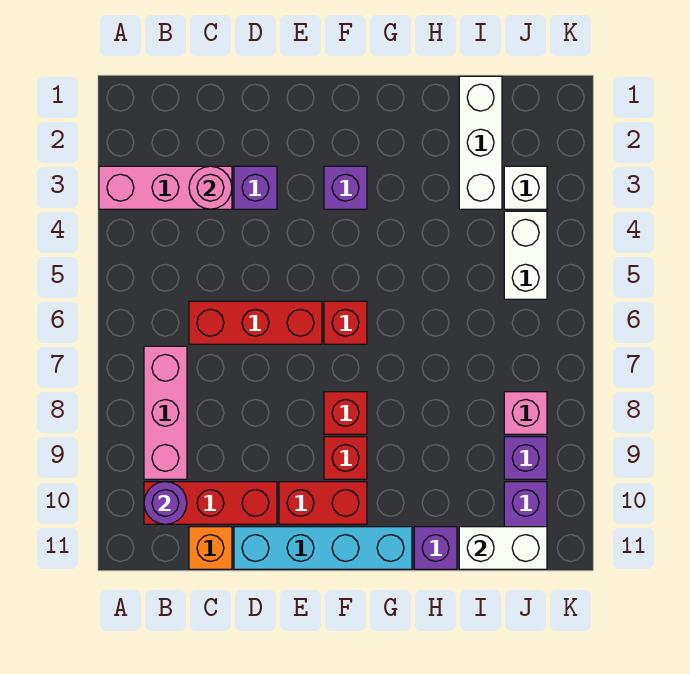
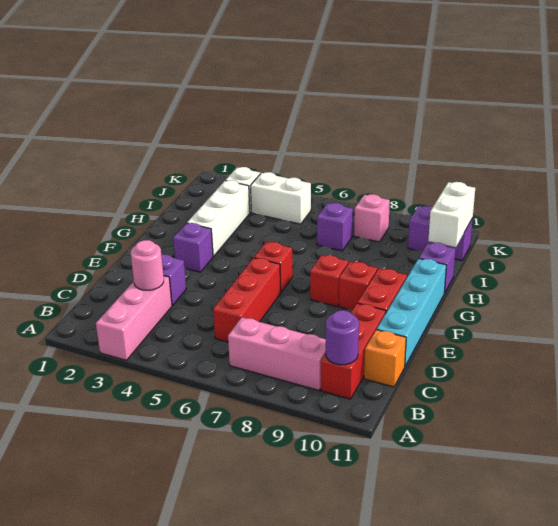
white brick I1:I3 level 1 -> white brick G3:I3 level 1
purple brick J9 level 1 -> purple brick I7 level 1

